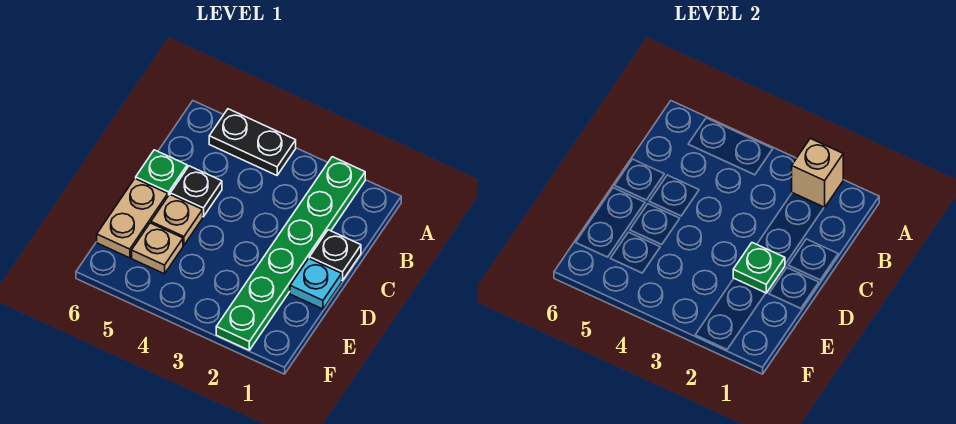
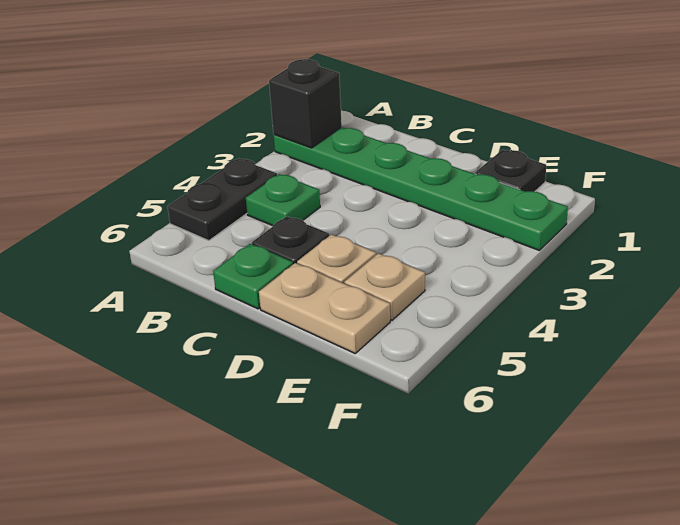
tan brick A2 level 2 -> black brick A2 level 2
black plate C1 level 1 -> black plate E1 level 1
cyan plate D1 level 1 -> none
green plate D2 level 2 -> green plate B4 level 1

